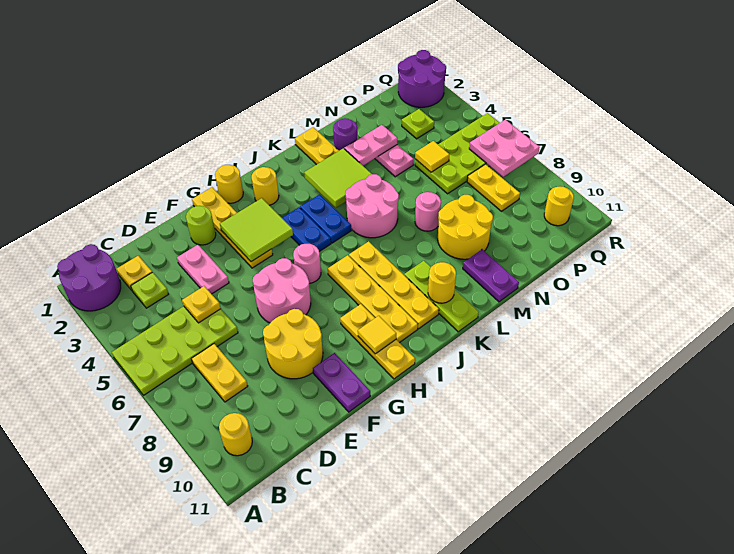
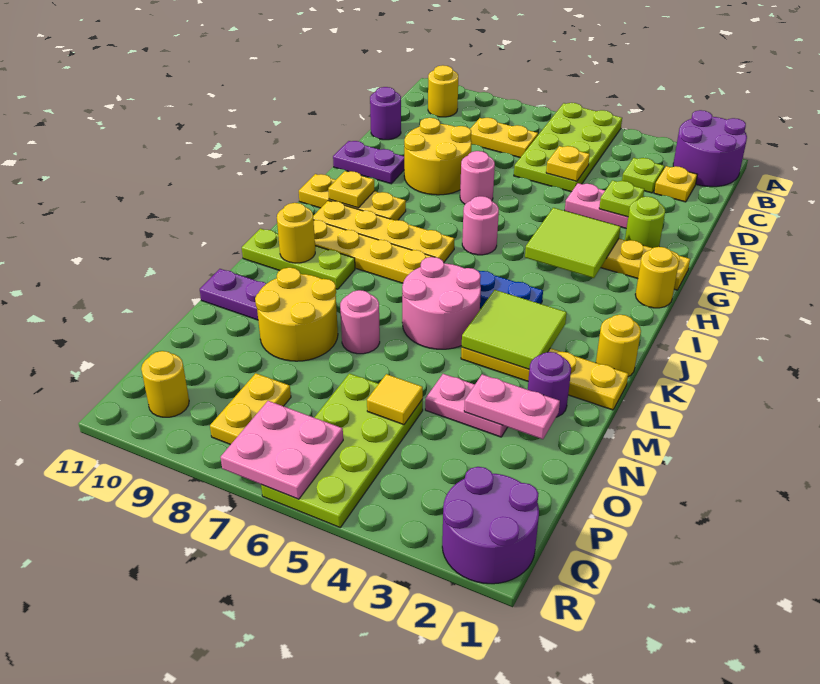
none -> purple round brick D11 level 1
pink round brick F6:G7 level 1 -> pink round brick F7 level 1
yellow tile H10 level 2 -> yellow plate H10 level 2
yellow round brick I2 level 1 -> yellow round brick K1 level 1
blue plate I4:I5 level 1 -> none
pink plate M3:N3 level 2 -> pink plate N2:N3 level 2
lime plate P3 level 1 -> lime plate E3 level 2
yellow plate P7:P8 level 1 -> yellow plate P8:Q8 level 1

